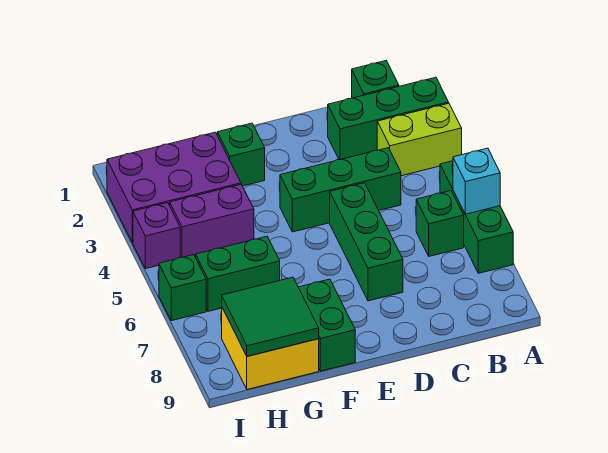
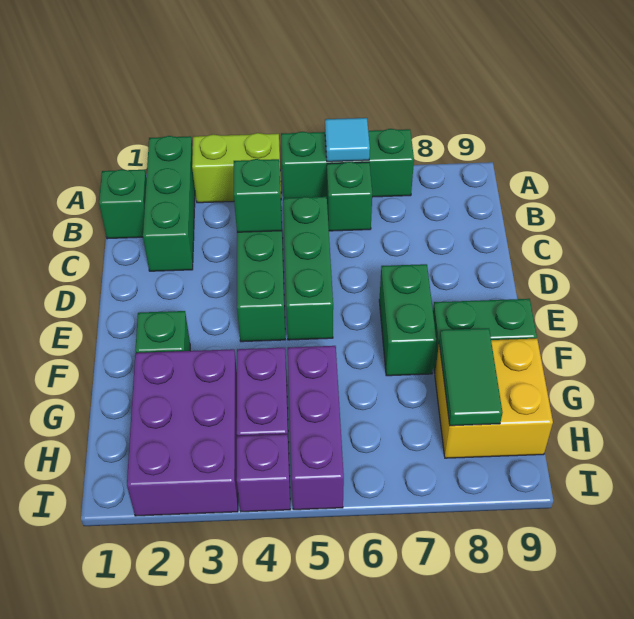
lime brick A3:B3 level 1 -> lime brick A3:A4 level 1
cyan brick A6 level 2 -> cyan tile A6 level 2
green brick D5:D7 level 1 -> green brick C5:E5 level 1
none -> purple brick G5:I5 level 1
green brick G6:H6 level 1 -> green brick E7:F7 level 1
green tile G8:H9 level 2 -> green tile G8:H8 level 2
green brick I6 level 1 -> green brick C4 level 2

